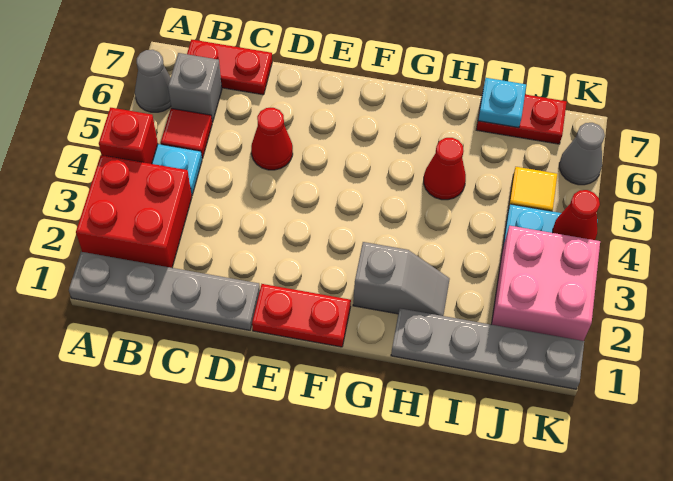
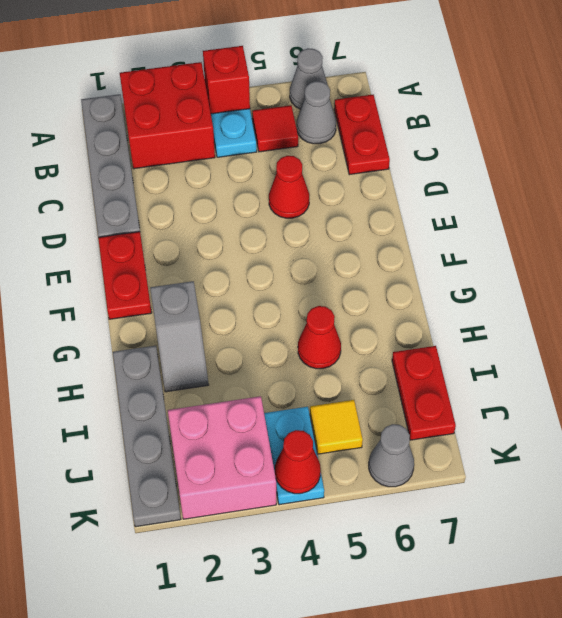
grey brick B6 level 1 -> grey cone B6 level 1
cyan plate I7 level 2 -> none

